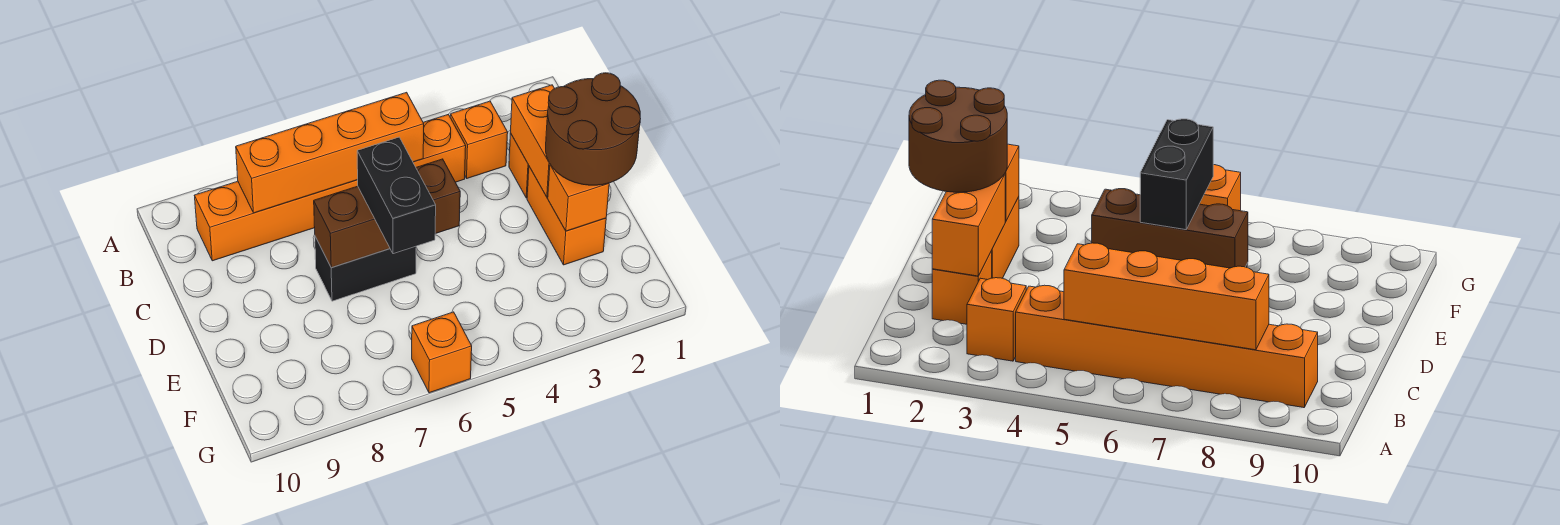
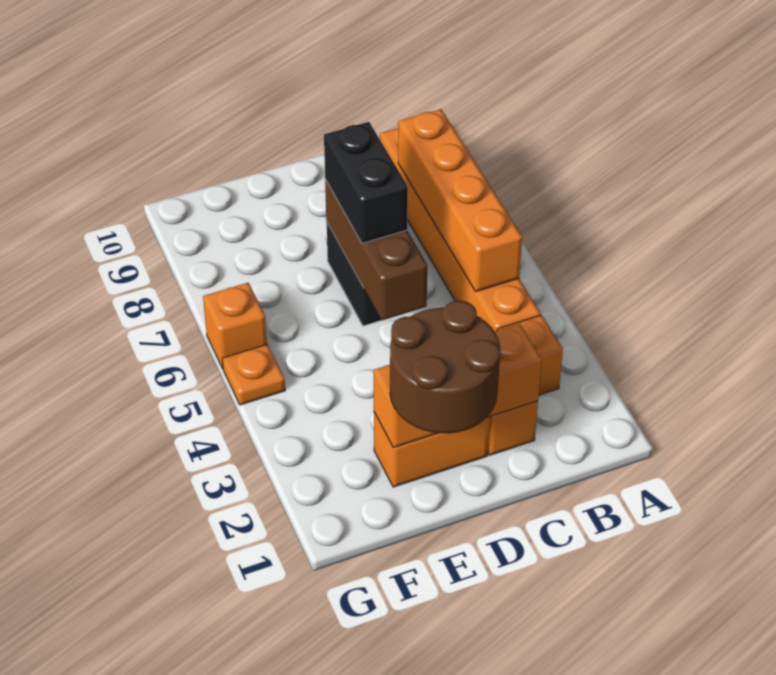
black brick D6:E6 level 3 -> black brick D6:D7 level 3
none -> orange plate G5 level 1

